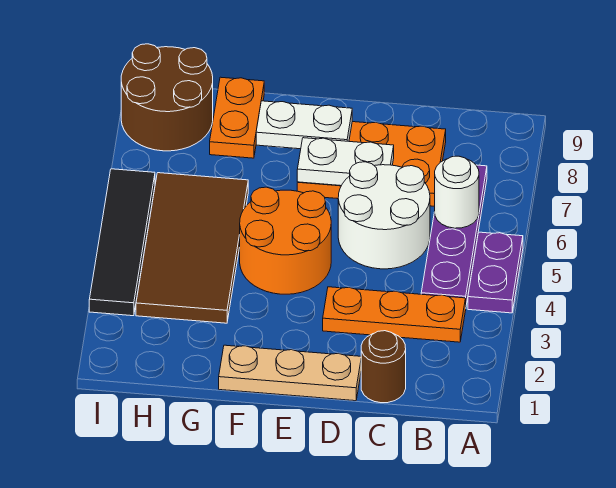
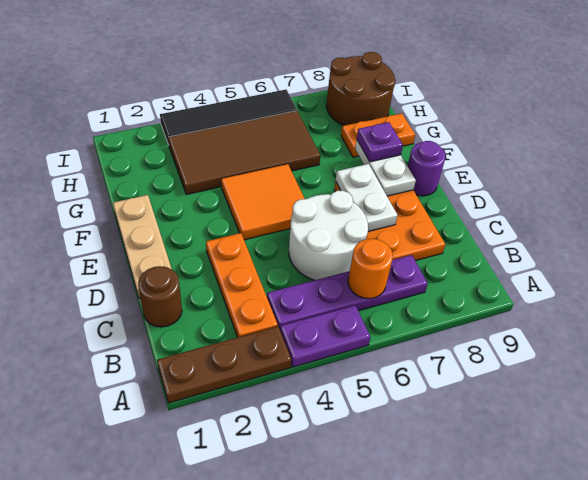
none -> brown plate A1:A3 level 1
white round brick B6 level 2 -> orange round brick B6 level 2
orange round brick E4:F5 level 1 -> orange tile E4:F5 level 1
none -> purple round brick E9 level 1
none -> purple plate F8 level 3

